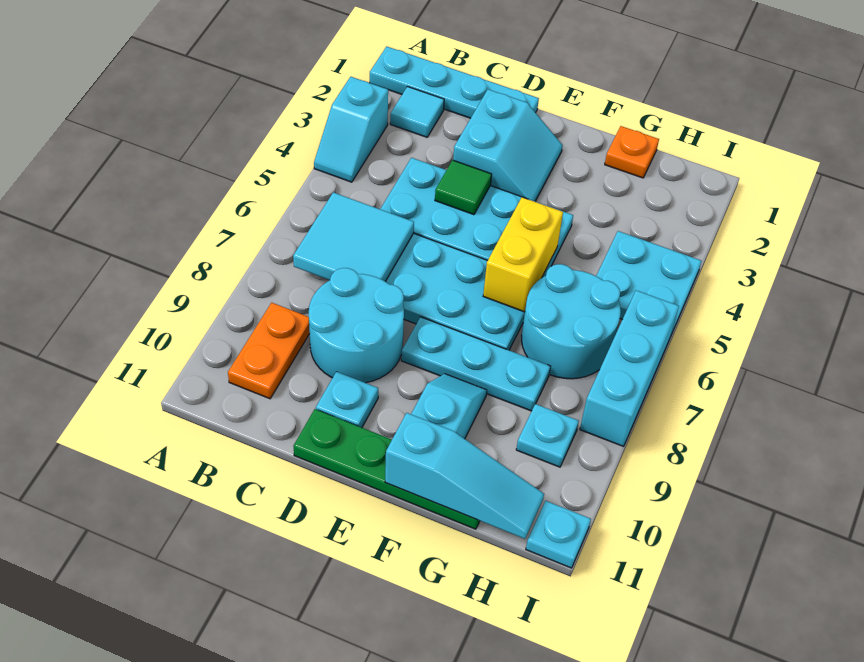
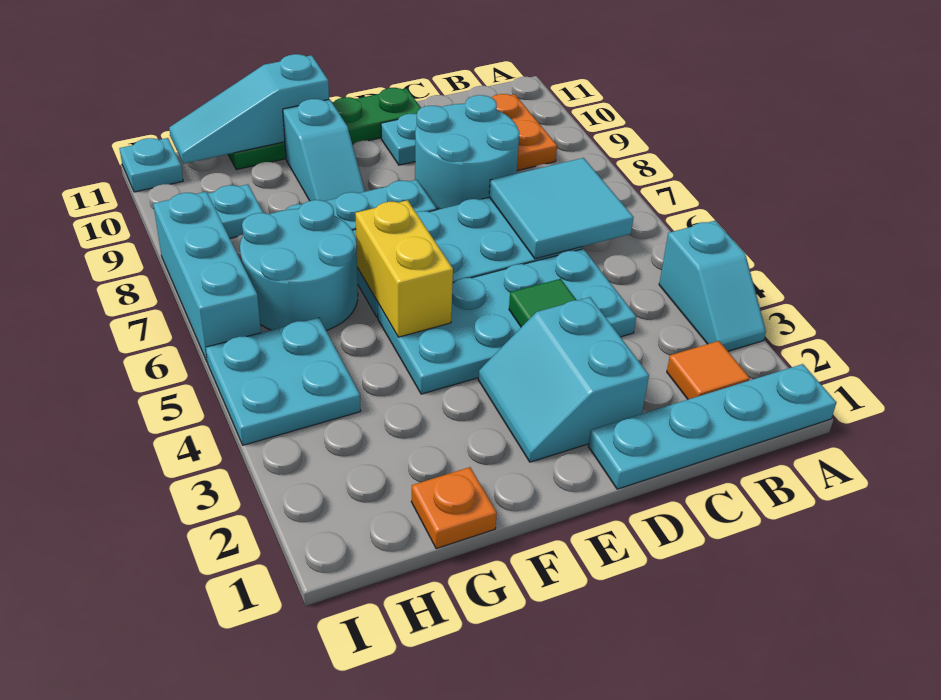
cyan slope A3:A4 level 1 top 3 -> cyan slope A3:A4 level 1 top 4
cyan tile B2 level 1 -> orange tile B2 level 1

